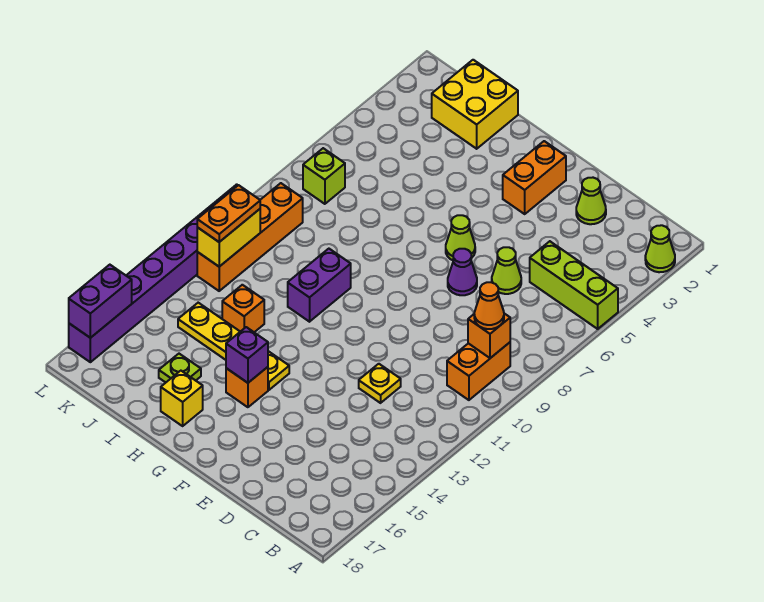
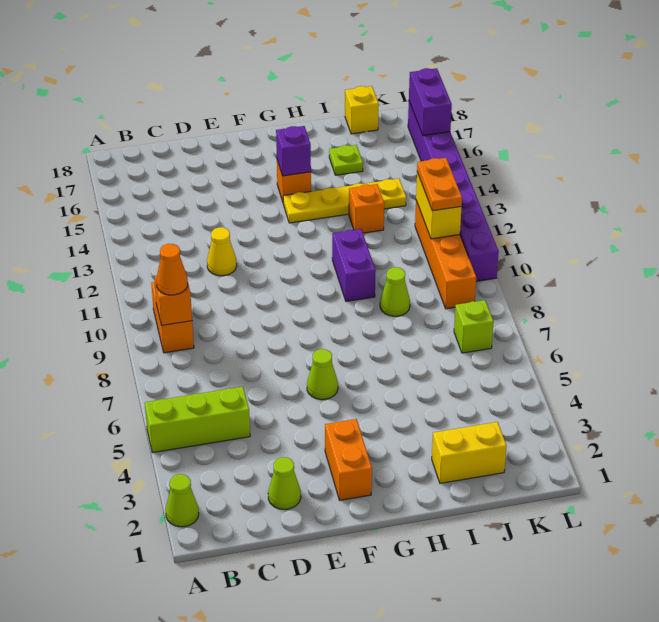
lime cone D6 level 1 -> lime cone I9 level 1
yellow plate D12 level 1 -> yellow cone D12 level 1
purple cone E7 level 1 -> none
yellow brick H17 level 1 -> yellow brick J18 level 1
yellow brick I1:J2 level 1 -> yellow brick I2:J2 level 1

